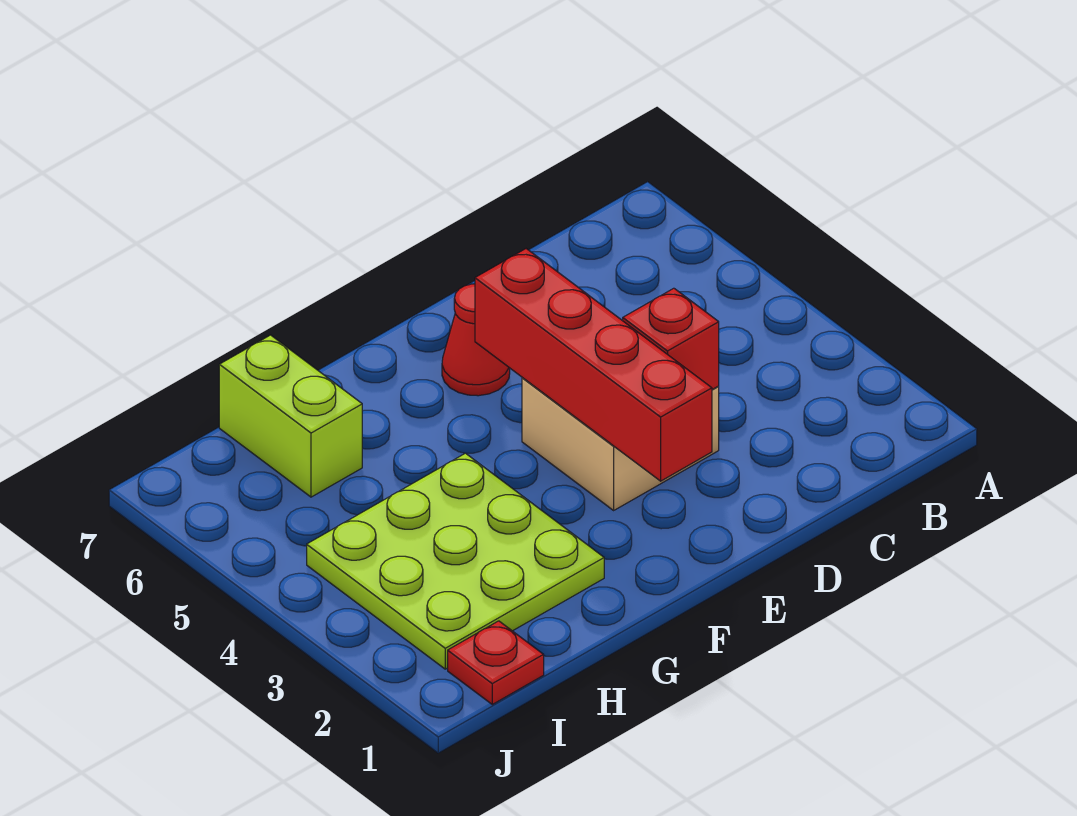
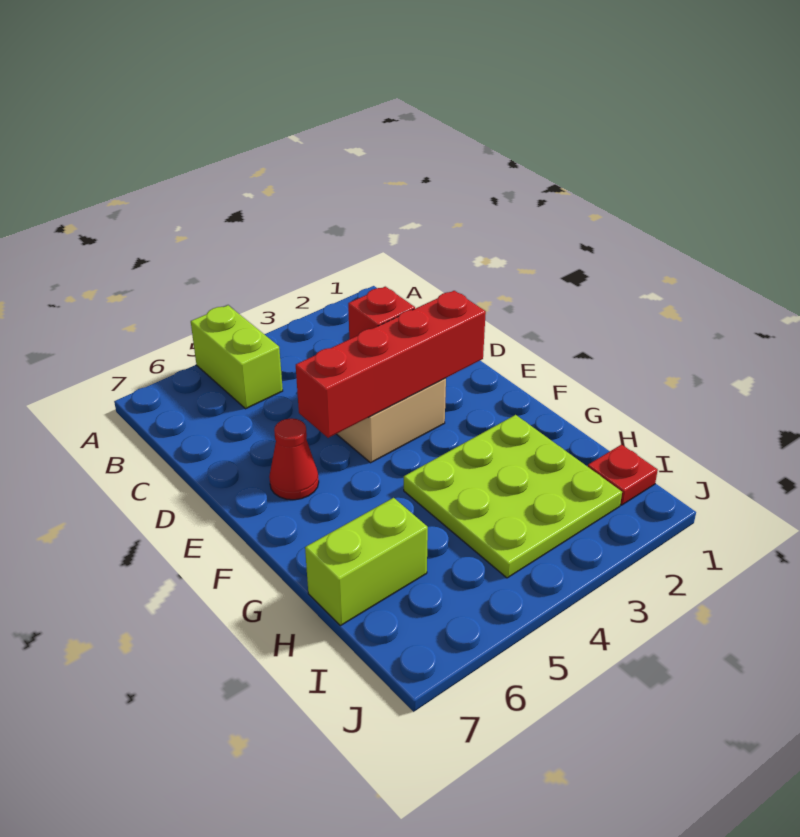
none -> lime brick A5:B5 level 1

